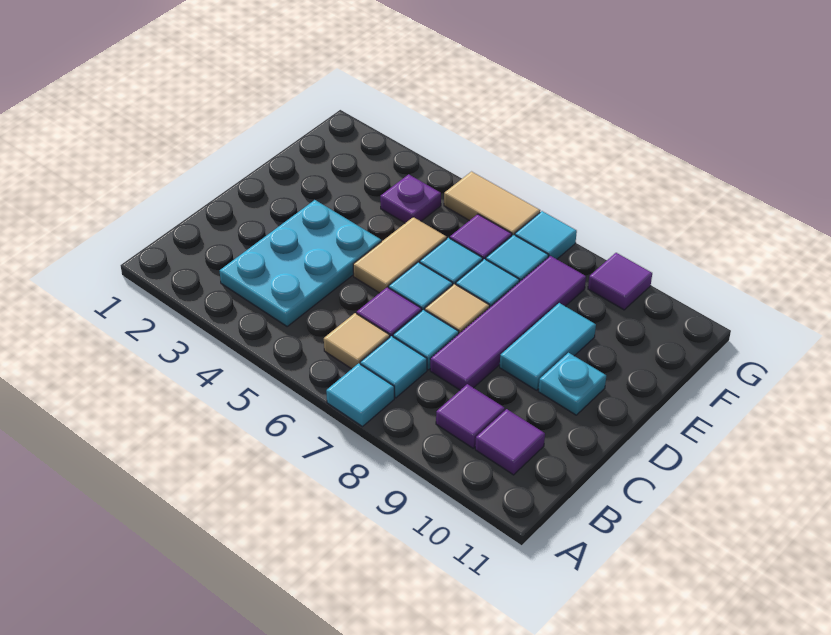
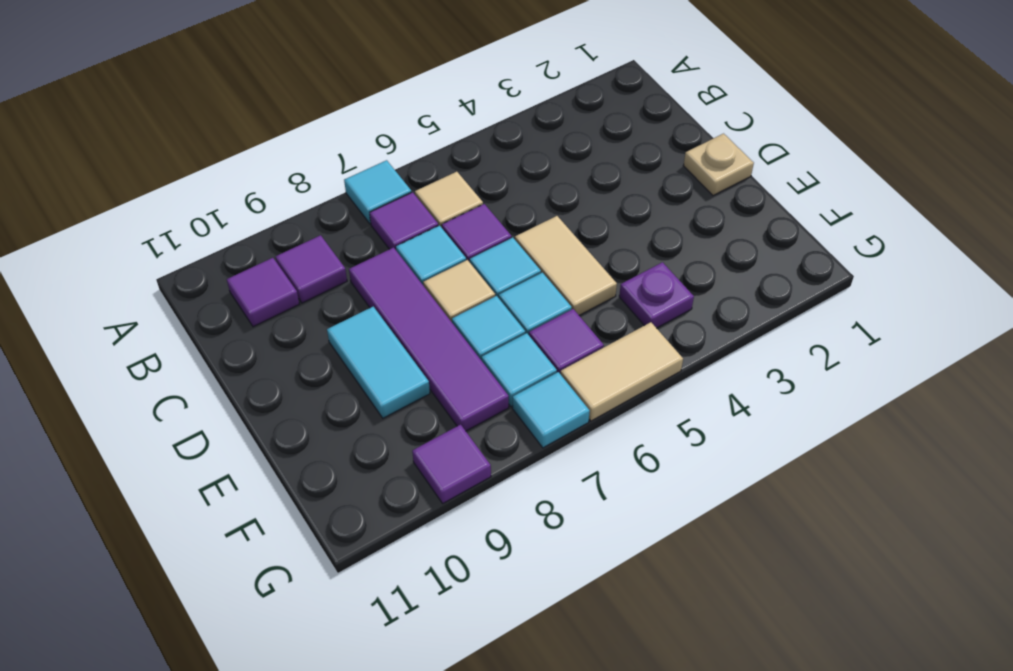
cyan plate B3:D4 level 1 -> none
cyan tile B7 level 1 -> purple tile B7 level 1
none -> tan plate D1 level 1
cyan plate D10 level 1 -> none

